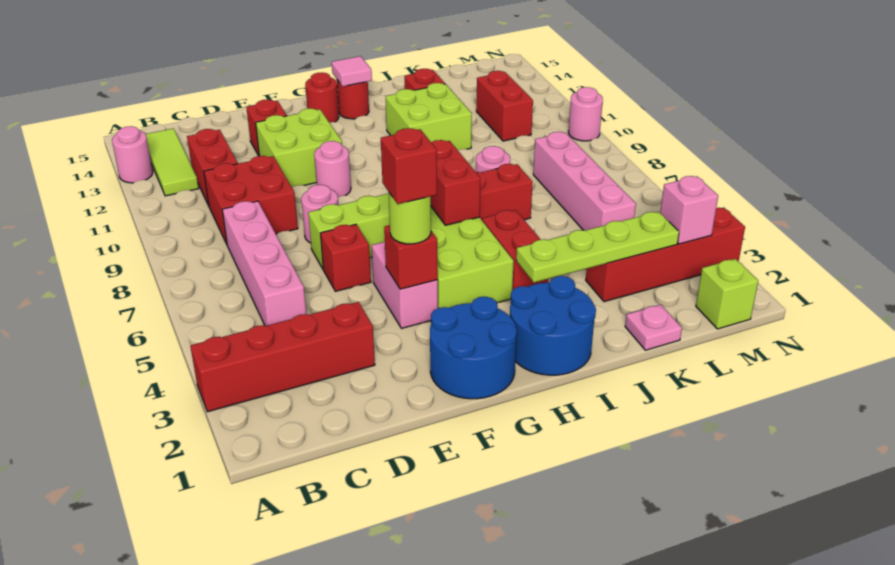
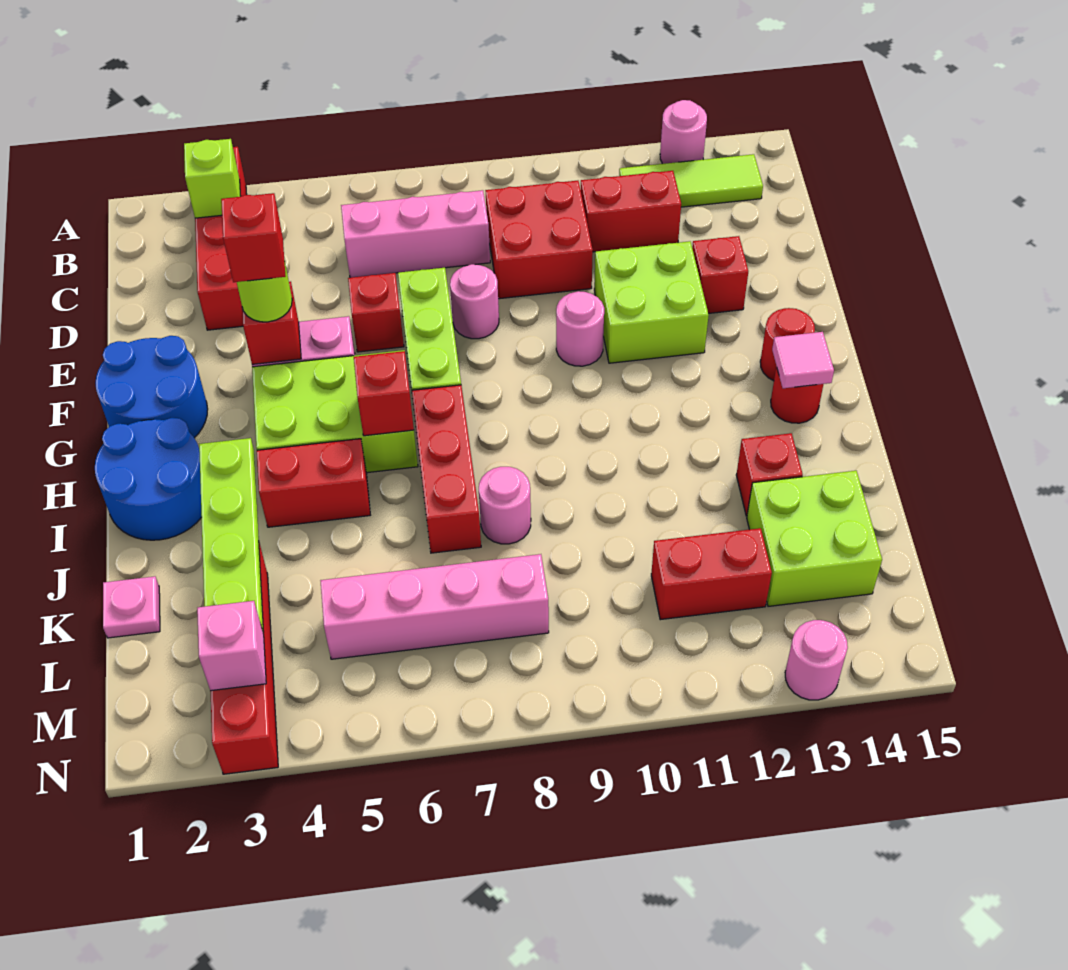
pink brick C5:C8 level 1 -> pink brick C6:C8 level 1
red brick H6:H7 level 2 -> red brick H6 level 2
lime brick I11:J12 level 1 -> lime brick K13:L14 level 1
lime brick M1 level 1 -> lime brick B3 level 2
pink round brick N10 level 1 -> pink round brick N13 level 1

